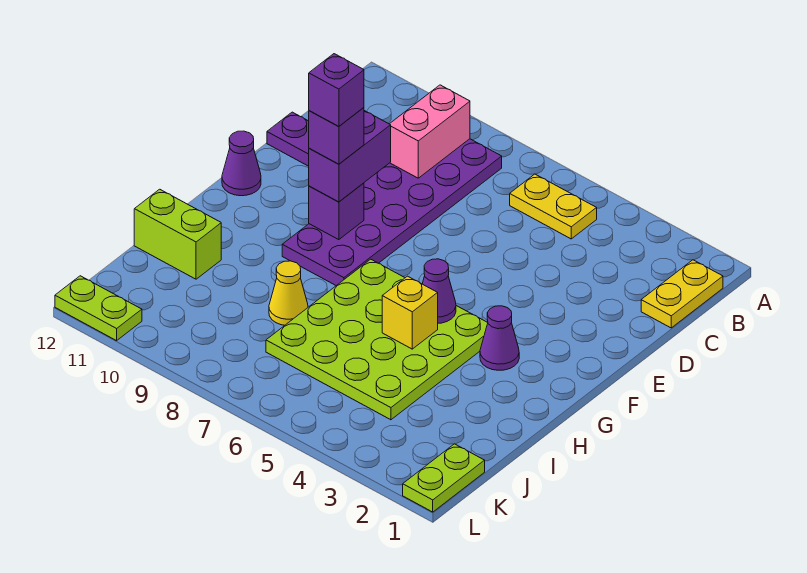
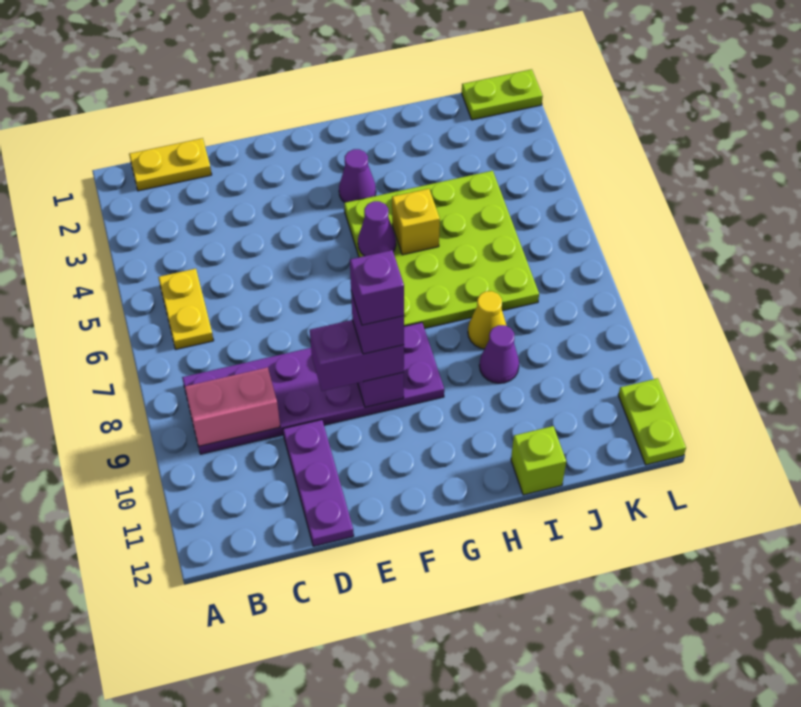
purple cone F12 level 1 -> purple cone I9 level 1
lime brick I11:I12 level 1 -> lime brick I12 level 1

